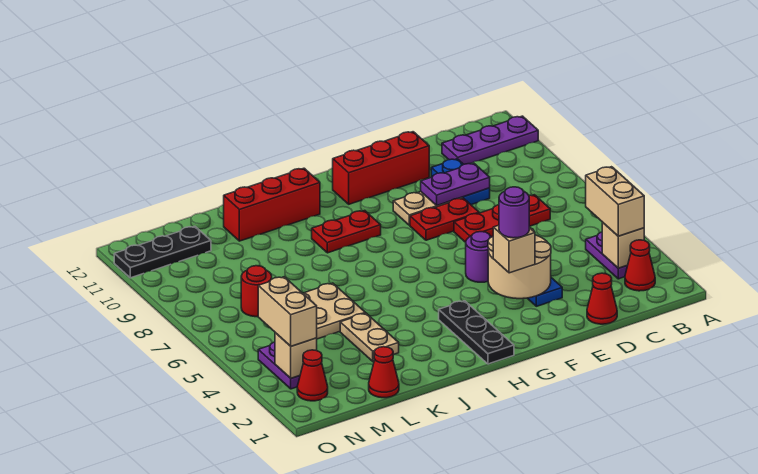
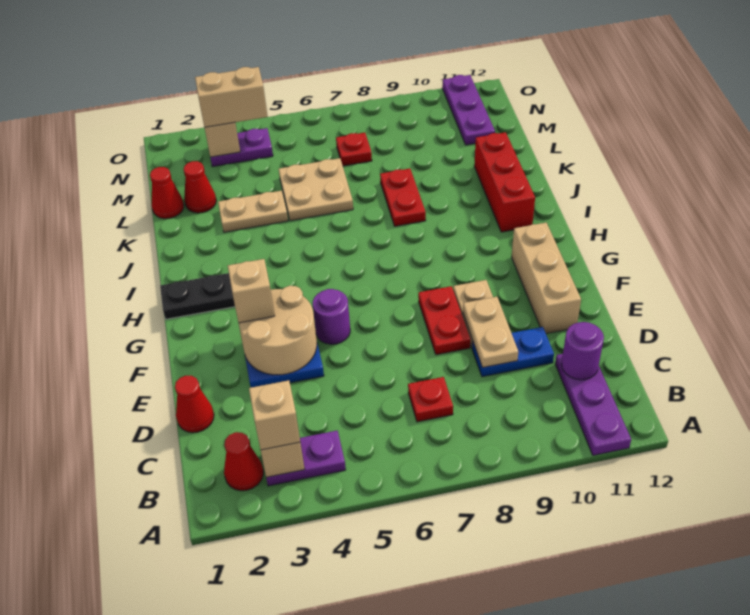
tan brick B3:B4 level 3 -> tan brick B3 level 3
red plate C7:E7 level 1 -> red plate C7 level 1
purple plate D9:E9 level 2 -> tan plate D9:E9 level 2
red brick E11:G11 level 1 -> tan brick E11:G11 level 1
purple round brick F3 level 4 -> purple round brick C11 level 2
red plate H9:I9 level 1 -> red plate J8:K8 level 1
red round brick M7 level 1 -> red plate M7 level 1
black plate M11:O11 level 1 -> purple plate M11:O11 level 1
red cone N2 level 1 -> red cone L2 level 1

